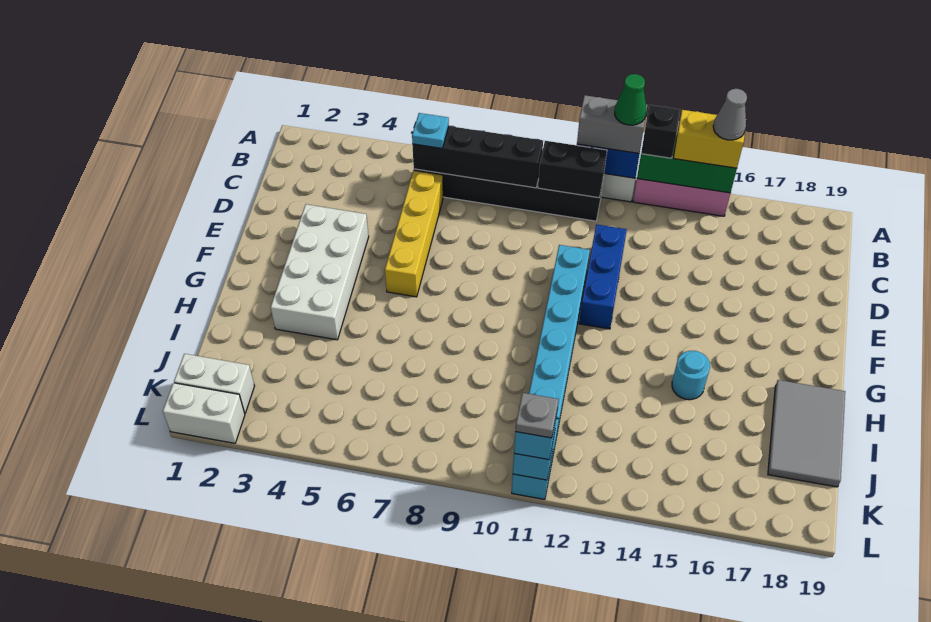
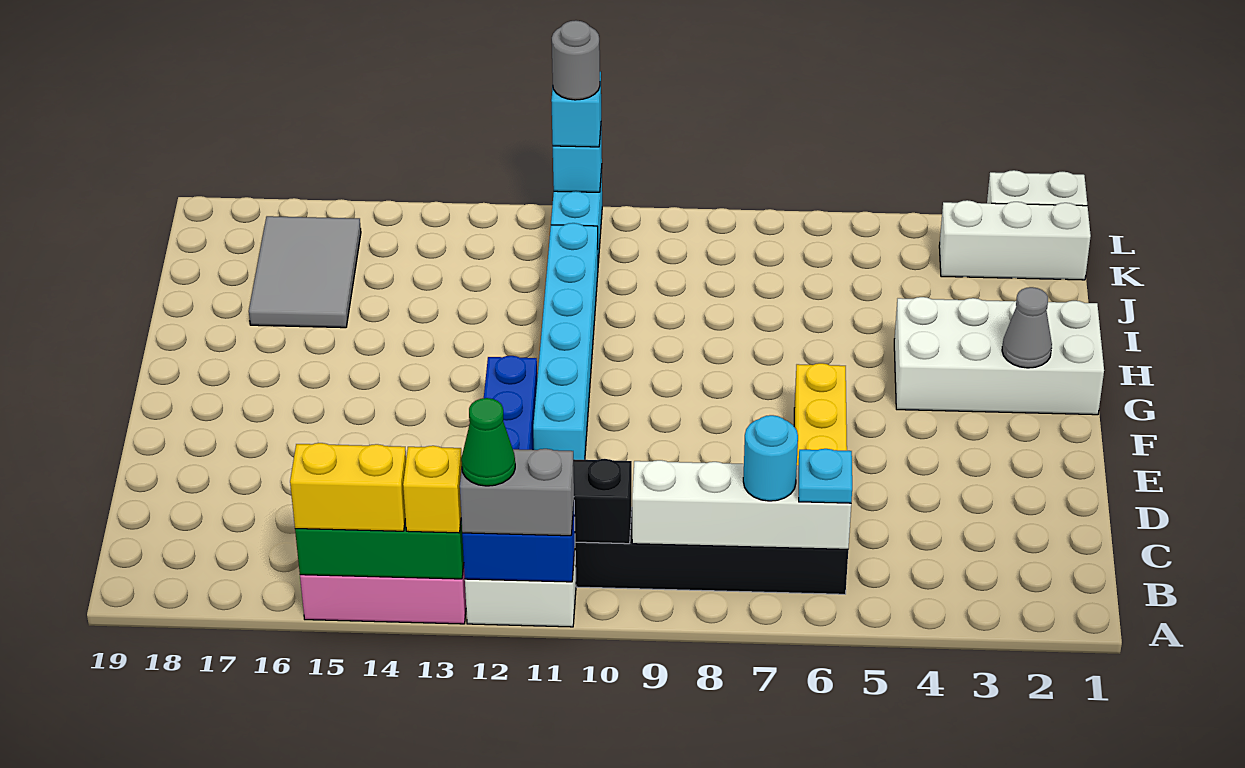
black brick A13 level 3 -> yellow brick A13 level 3
grey cone A15 level 4 -> grey cone G2 level 2
black brick B6:B9 level 2 -> white brick B6:B9 level 2
white brick E3:H4 level 1 -> white brick G1:H4 level 1
cyan round brick H15 level 1 -> cyan round brick B7 level 3
grey tile H18:J19 level 1 -> grey tile I16:K17 level 1
white brick K1:K2 level 1 -> white brick K1:K3 level 1
grey plate L11 level 4 -> grey round brick L11 level 4

